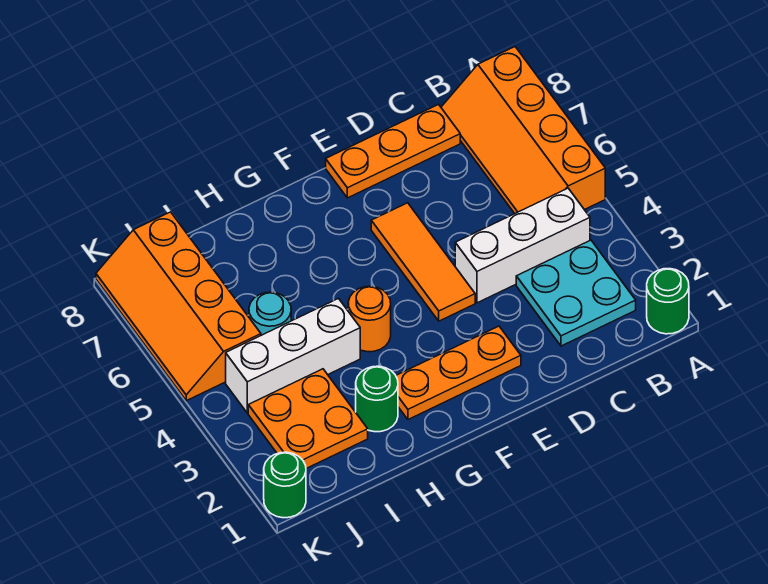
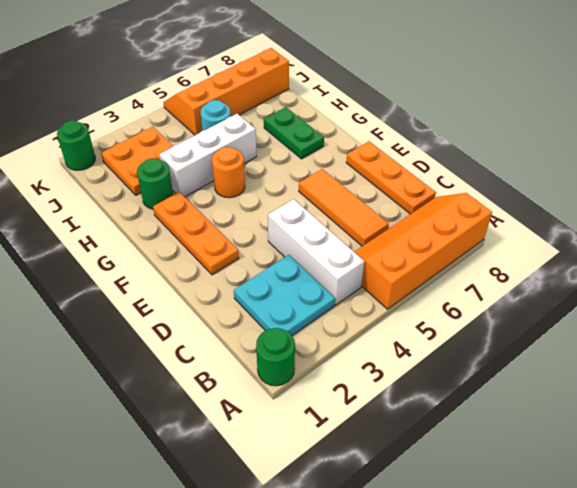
orange tile E4:E6 level 1 -> orange tile C6:E6 level 1
none -> green plate G7:H7 level 1
white brick H4:J4 level 1 -> white brick H3:H5 level 1

